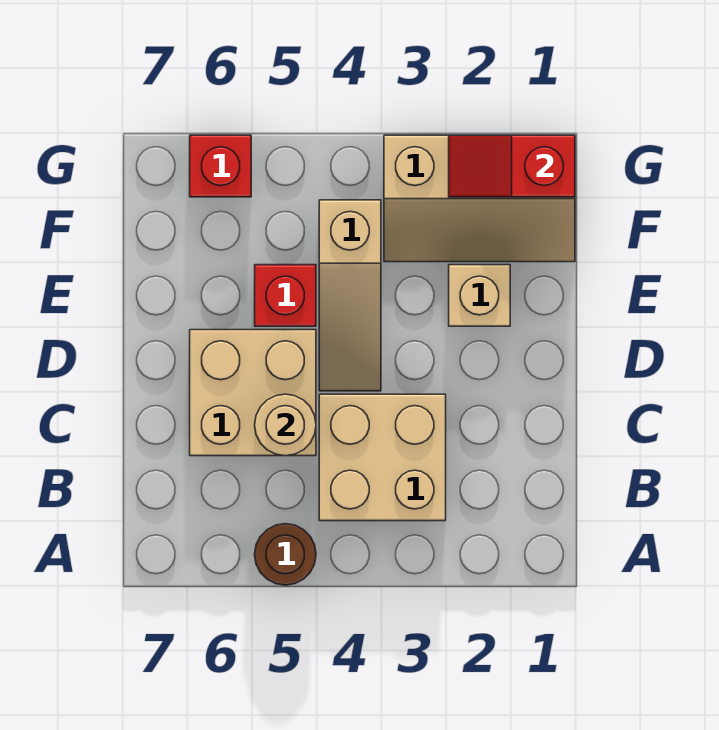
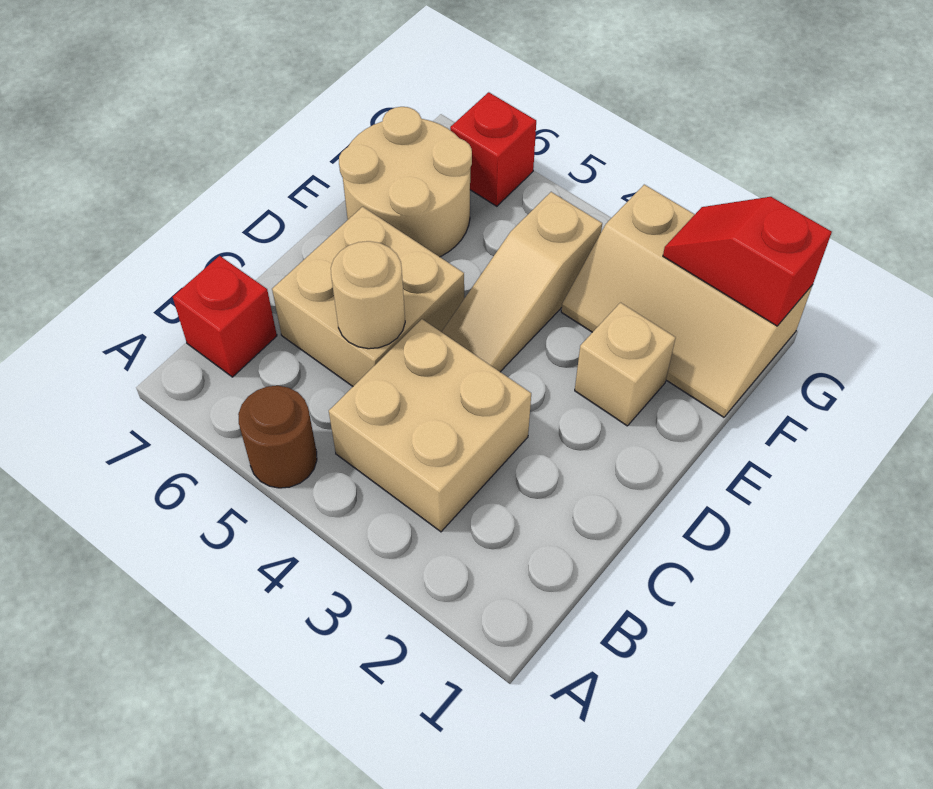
red brick E5 level 1 -> red brick B7 level 1
none -> tan round brick E6:F7 level 1

